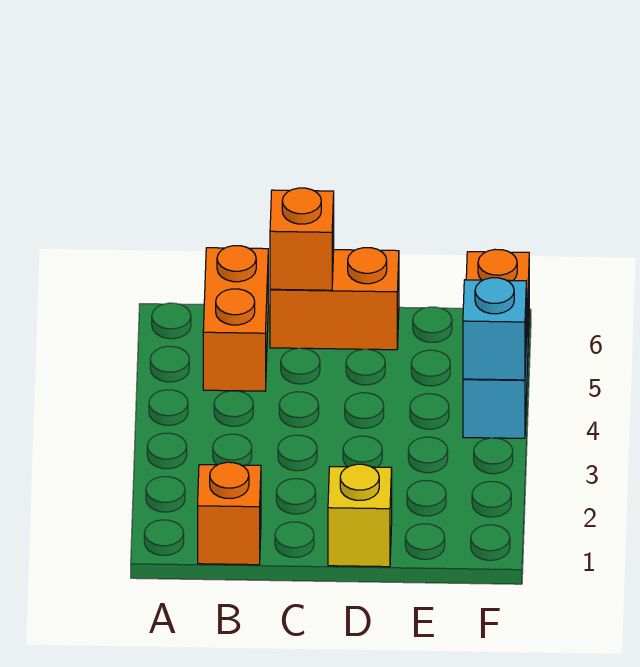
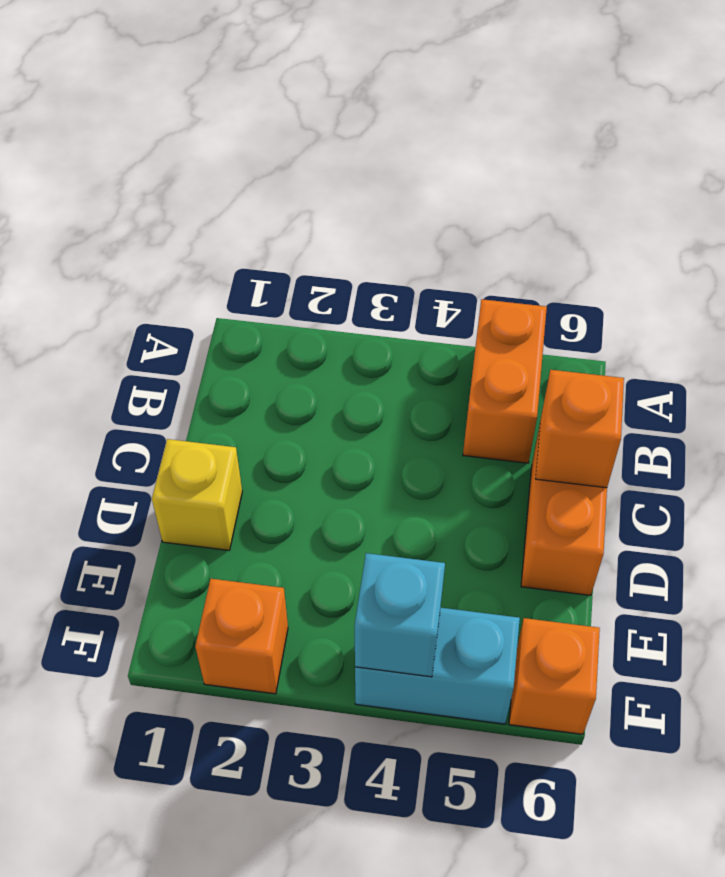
orange brick B1 level 1 -> orange brick F2 level 1
orange brick B5:B6 level 1 -> orange brick A5:B5 level 1

